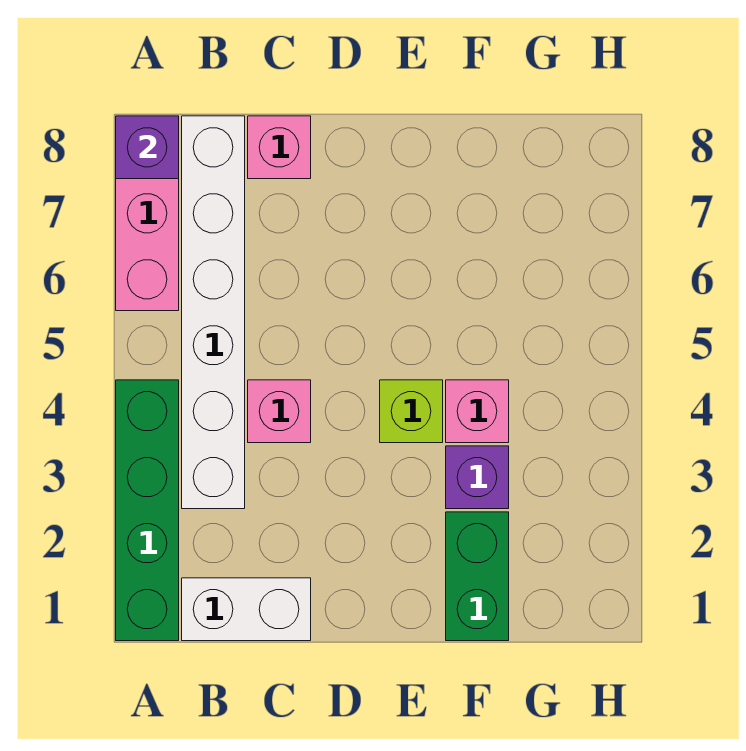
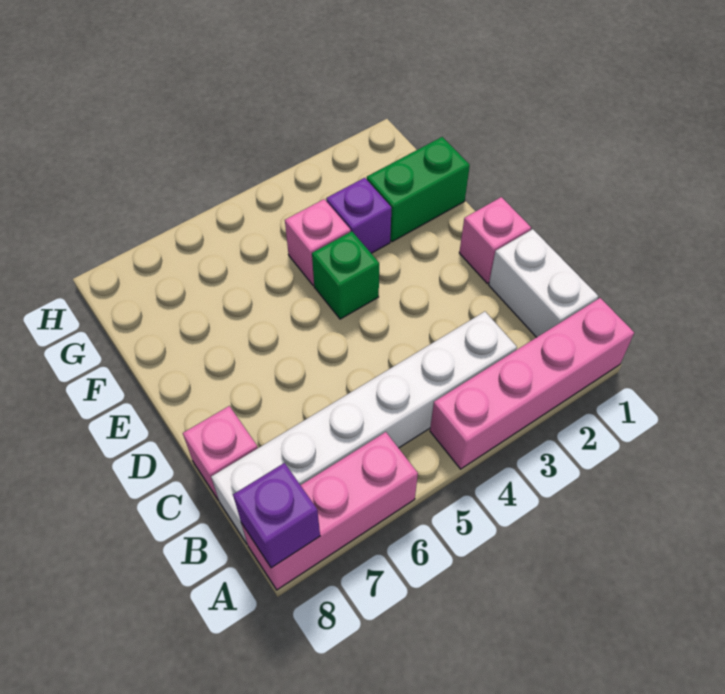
green brick A1:A4 level 1 -> pink brick A1:A4 level 1
pink brick C4 level 1 -> pink brick D1 level 1
lime brick E4 level 1 -> green brick E4 level 1

